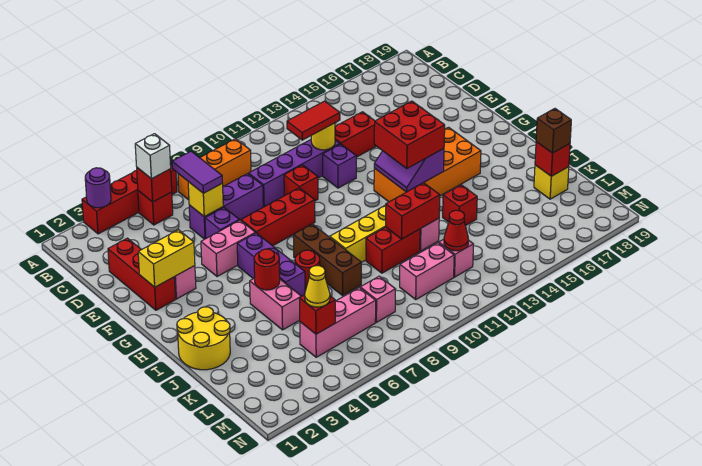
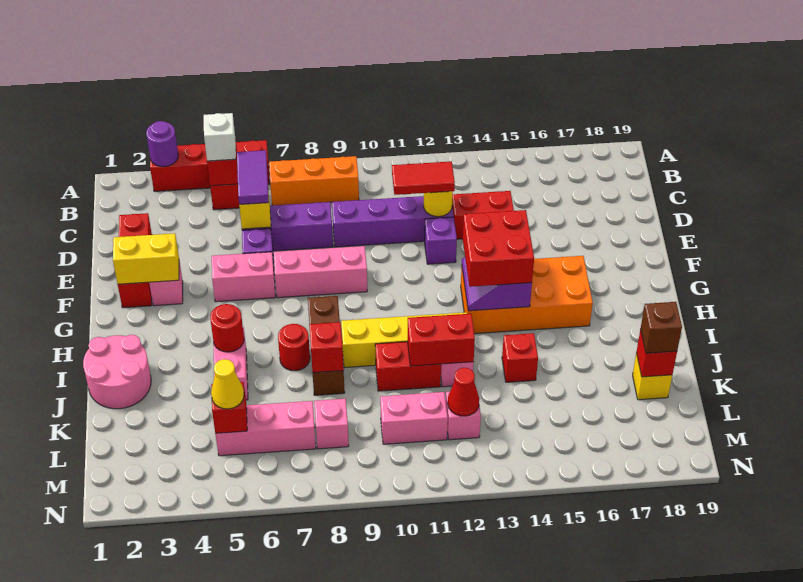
red brick E10 level 1 -> red brick J8 level 2
red brick F7:F9 level 1 -> pink brick F7:F9 level 1
purple brick G6:I6 level 1 -> none
yellow round brick I1:J2 level 1 -> pink round brick I1:J2 level 1

